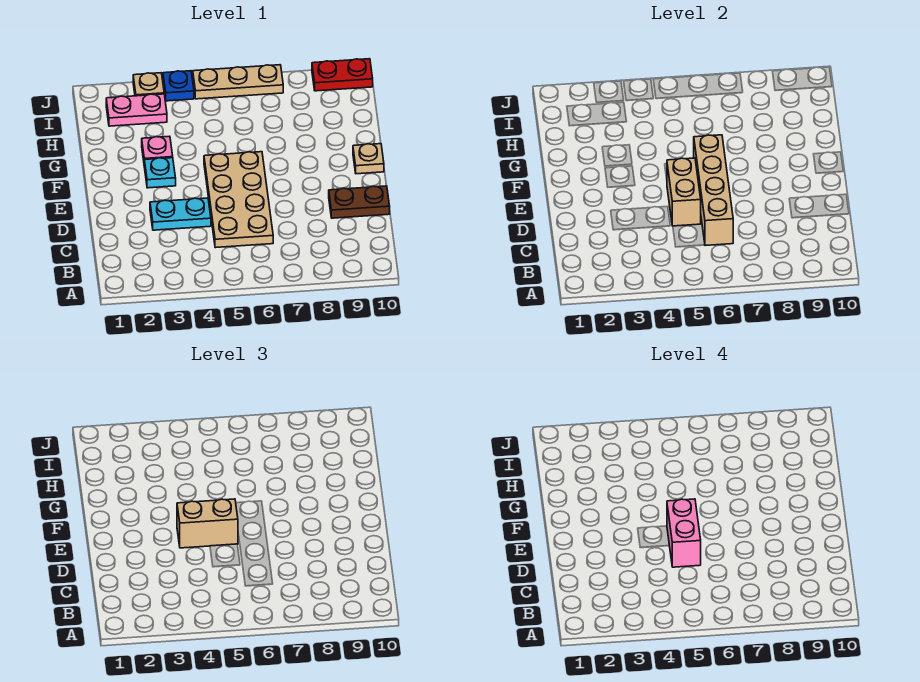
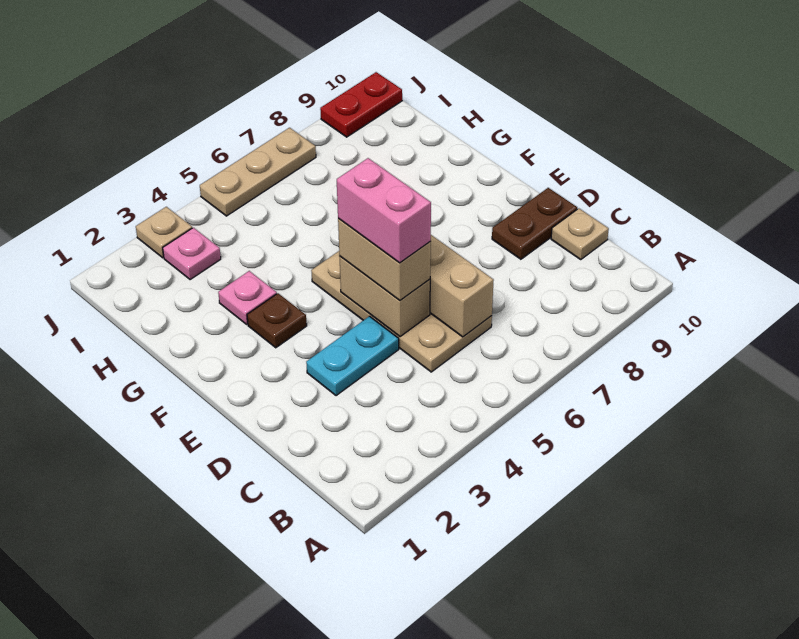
tan brick E4:E5 level 3 -> tan brick D5:E5 level 3
cyan plate F3 level 1 -> brown plate F3 level 1
tan plate F10 level 1 -> tan plate C10 level 1
pink plate I2:I3 level 1 -> pink plate I3 level 1
blue plate J4 level 1 -> none

